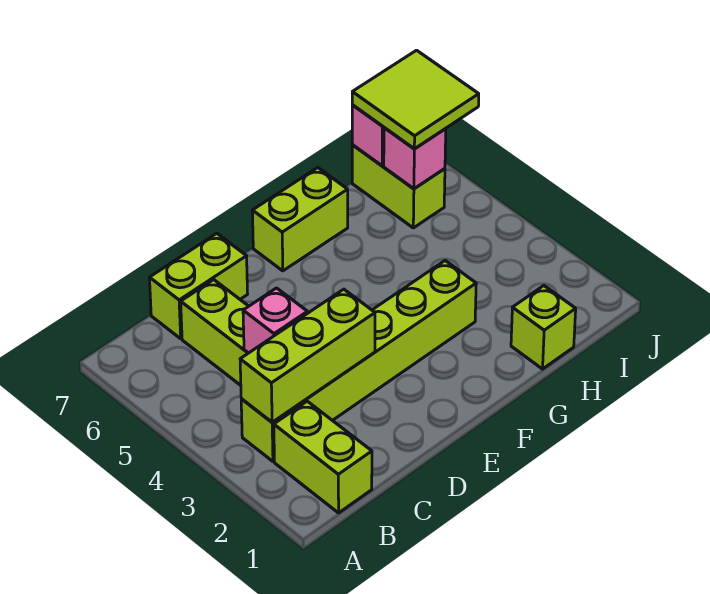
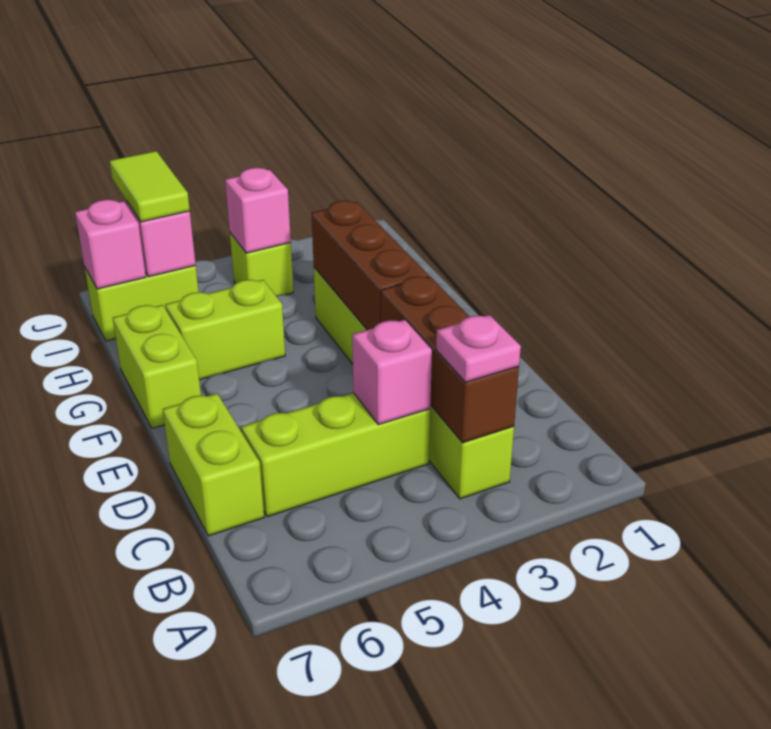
lime brick B1:B2 level 1 -> lime brick G5:G6 level 1
lime brick B3:D3 level 2 -> brown brick B3:D3 level 2
none -> pink plate B3 level 3
none -> brown brick E3:G3 level 2
lime brick H1 level 1 -> lime brick I4 level 1
none -> pink brick I4 level 2
lime tile I6:J7 level 3 -> lime tile I6:J6 level 3

